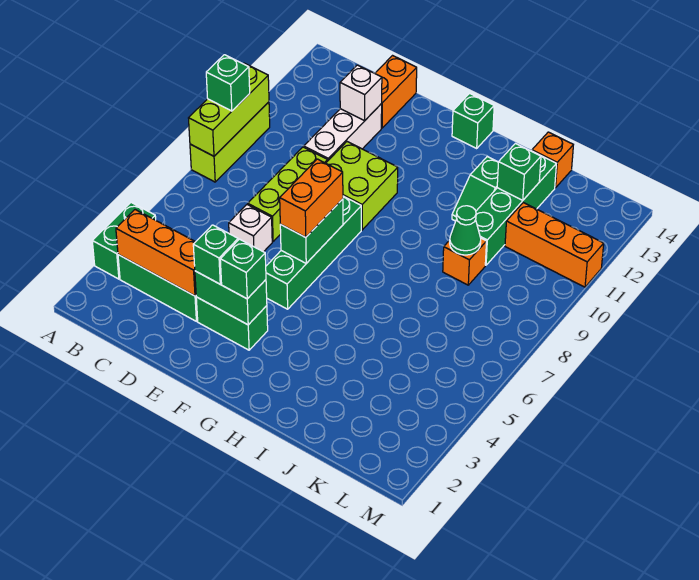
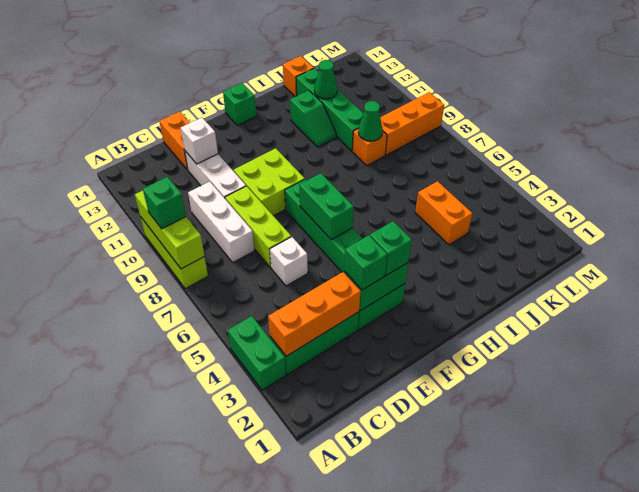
none -> white brick C8:C10 level 1
orange brick F6:F7 level 3 -> orange brick J4:J5 level 1
green brick J12 level 2 -> green cone J12 level 2
orange brick K11:M11 level 1 -> orange brick K9:M9 level 1

